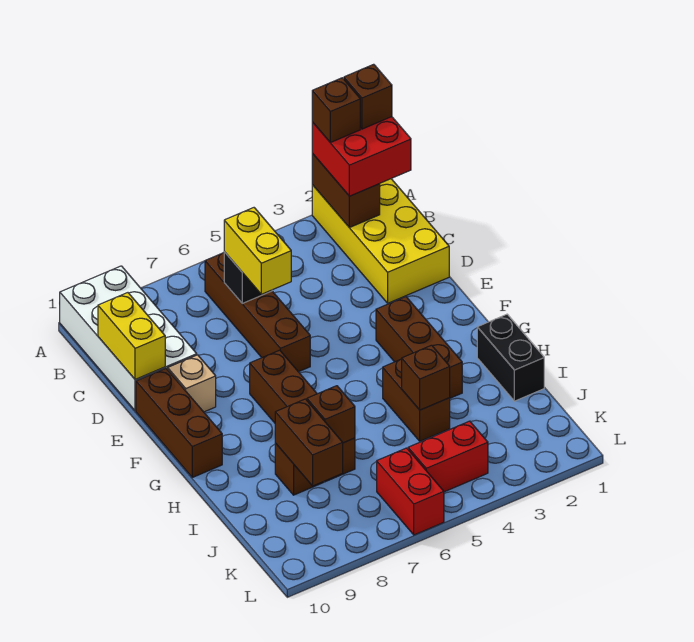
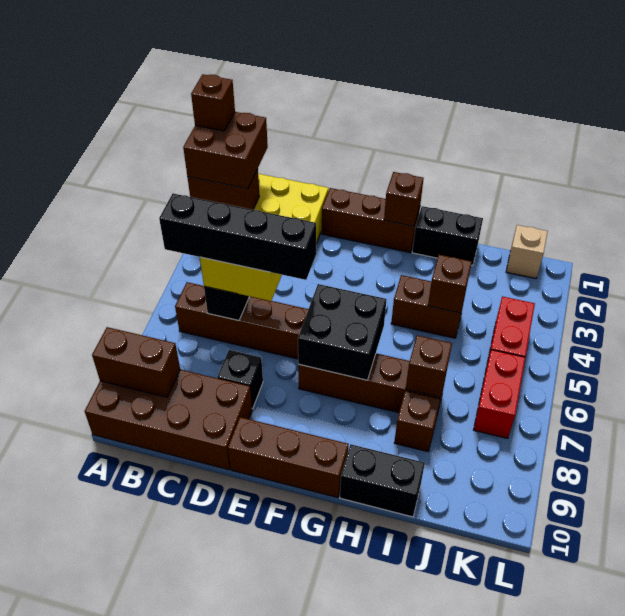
red brick A1:B2 level 3 -> brown brick A1:B2 level 3
brown brick A2 level 4 -> brown brick G1 level 2
white brick A9:D10 level 1 -> brown brick A9:D10 level 1
none -> black brick B6:E6 level 4
yellow brick C10:D10 level 2 -> none
none -> black brick D8 level 1
tan brick E9 level 1 -> tan brick K1 level 1
brown brick F3:H3 level 1 -> brown brick E1:G1 level 1
none -> black brick F6:G7 level 2
none -> black brick H10:I10 level 1
brown brick I8:J8 level 2 -> brown brick A9:B9 level 2
red brick K6:L6 level 1 -> red brick K6:K7 level 1

